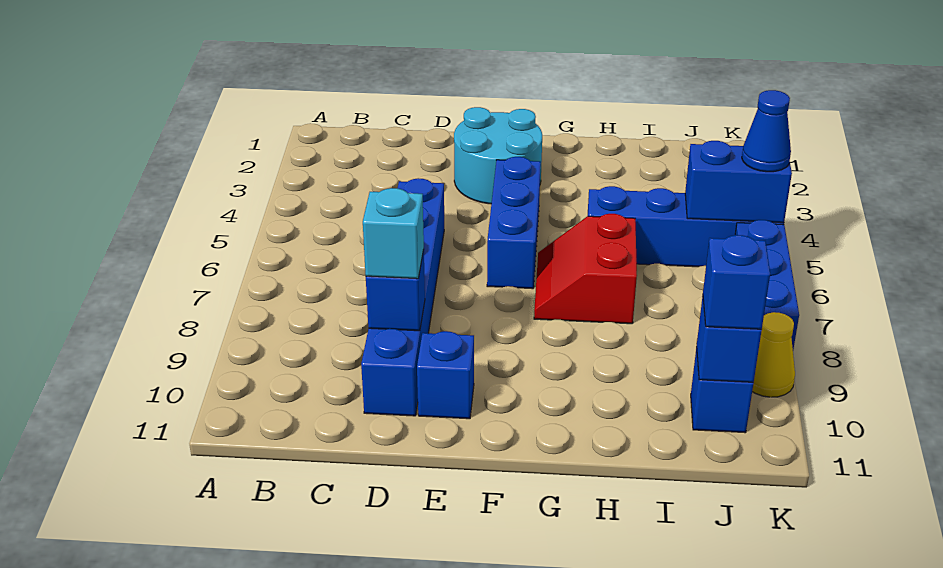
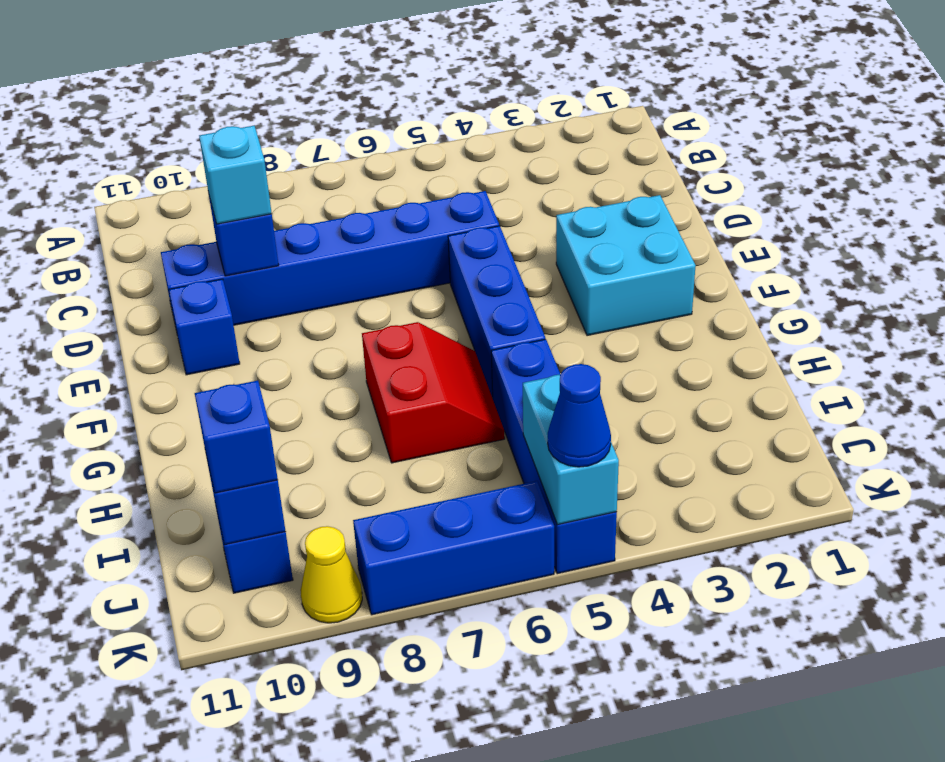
cyan round brick E2:F3 level 1 -> cyan brick E2:F3 level 1
blue brick F4:F6 level 1 -> blue brick E5:G5 level 1
red slope G6:H7 level 1 top H -> red slope G6:H7 level 1 top 7
blue brick J5:K5 level 2 -> cyan brick J5:K5 level 2

